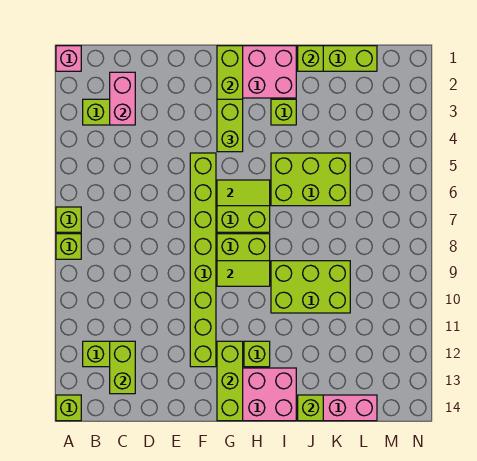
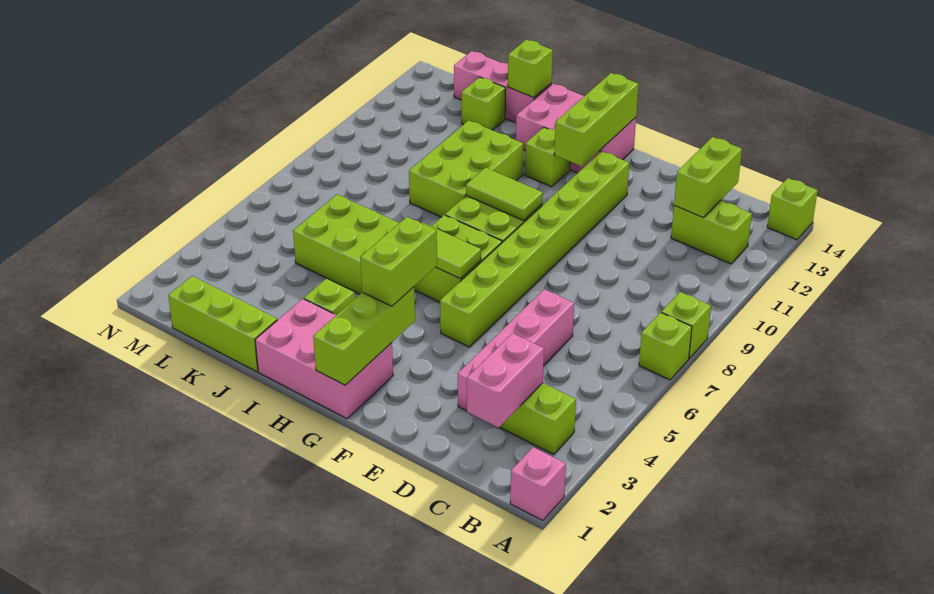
none -> pink brick D3:D6 level 1
lime brick I9:K10 level 1 -> lime brick I9:J11 level 1
lime brick J1 level 2 -> lime brick K13 level 1

